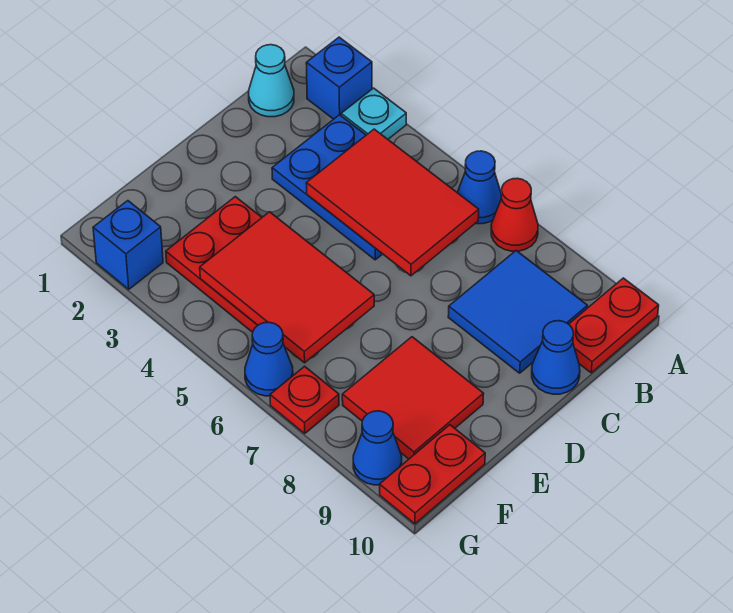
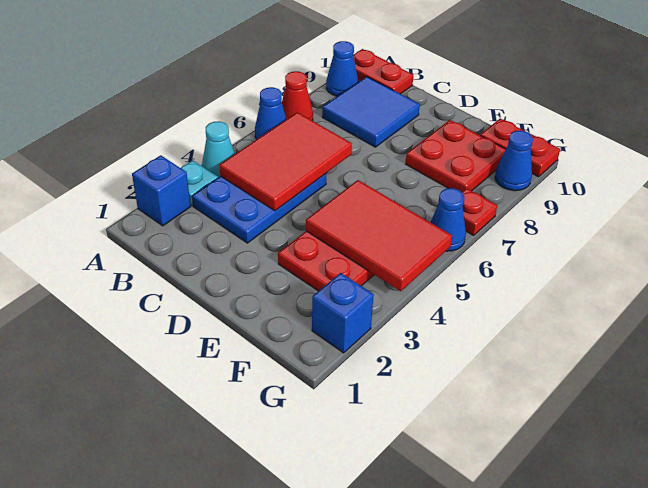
cyan cone B1 level 1 -> cyan cone A4 level 1
blue cone C10 level 1 -> blue cone A9 level 1
red tile E4:F6 level 2 -> red tile E4:G5 level 2
red tile E8:F9 level 1 -> red plate E8:F9 level 1

